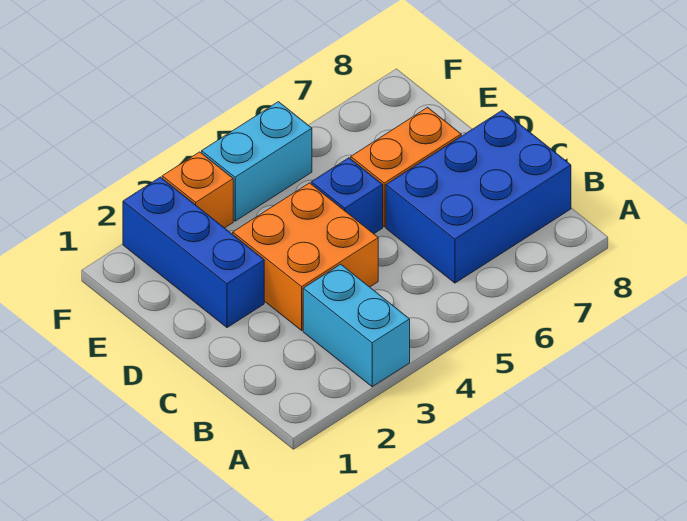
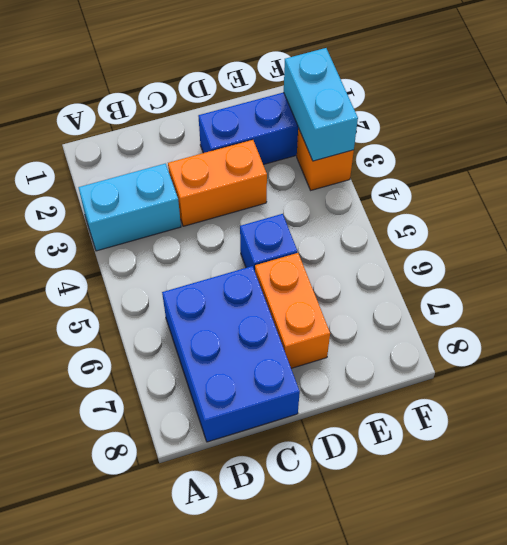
orange brick C3:D4 level 1 -> orange brick C3:D3 level 1
cyan brick F4:F5 level 1 -> cyan brick F2:F3 level 2

